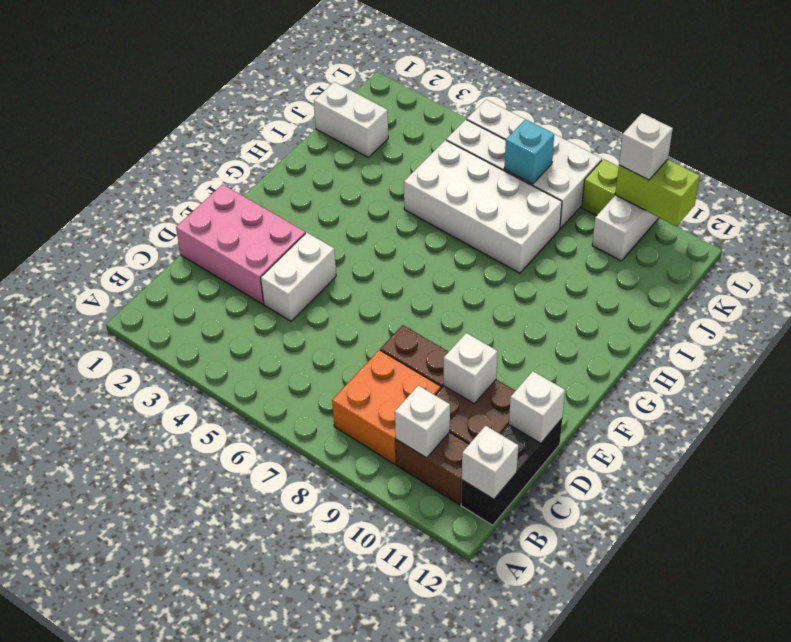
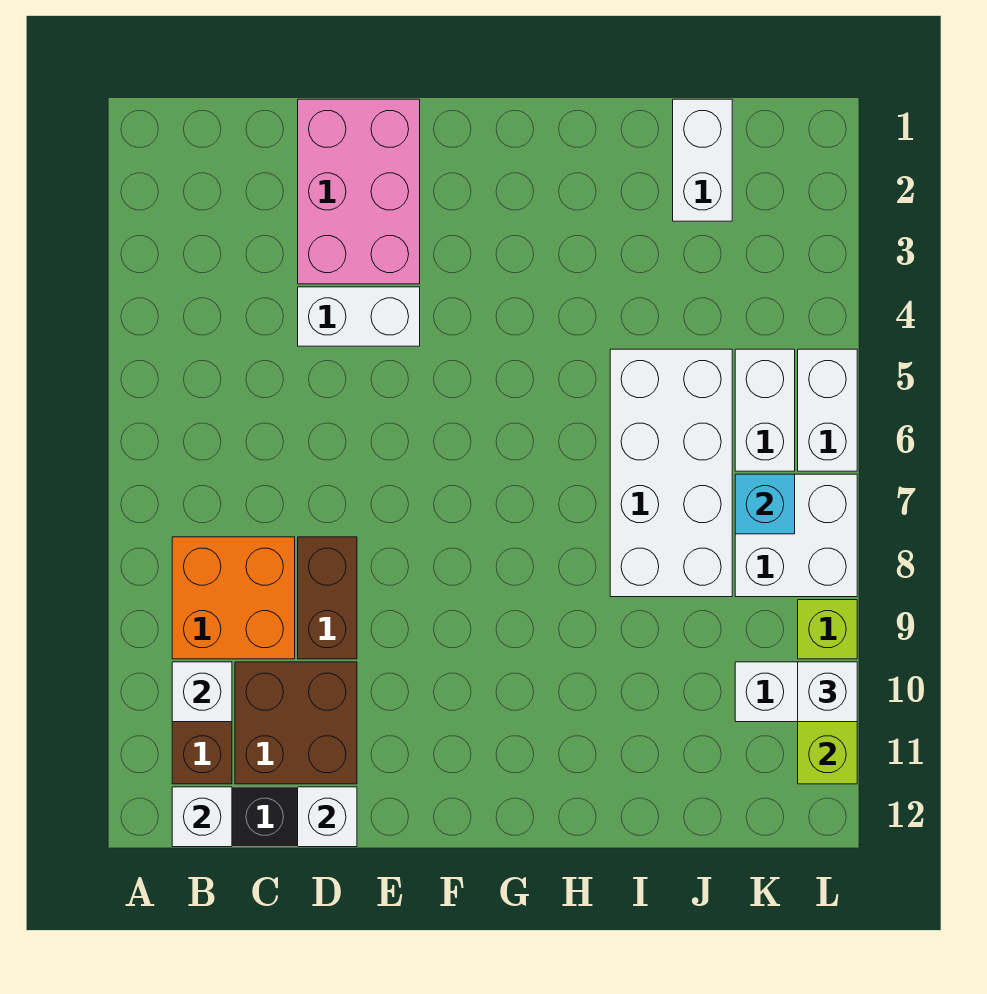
white brick D10 level 2 -> none

